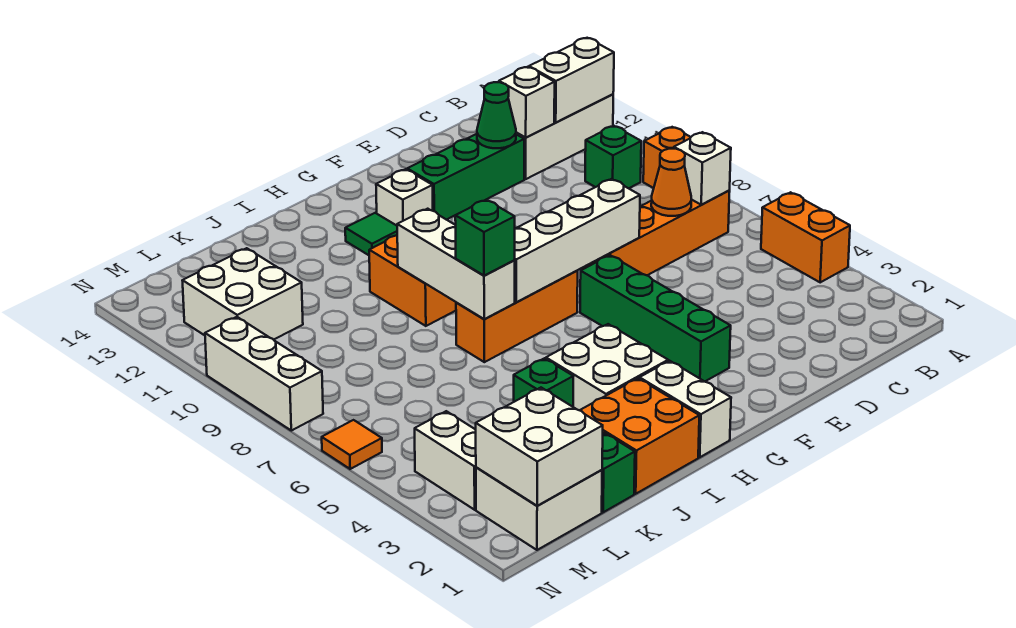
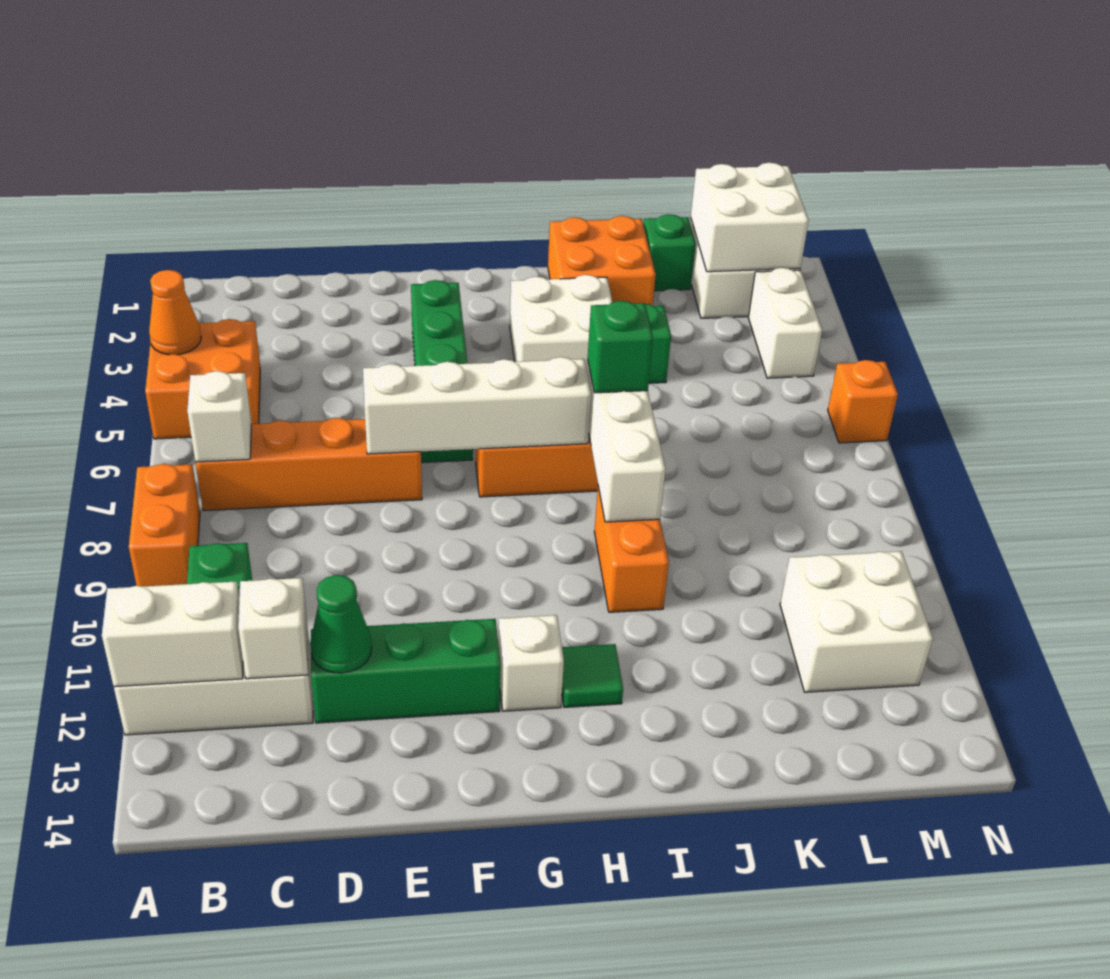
orange brick A4:A5 level 1 -> orange brick A4:B5 level 1
orange cone C7 level 2 -> orange cone A4 level 2
white brick H1:H2 level 1 -> none
orange tile N6 level 1 -> orange brick N6 level 1
white brick N8:N10 level 1 -> none

